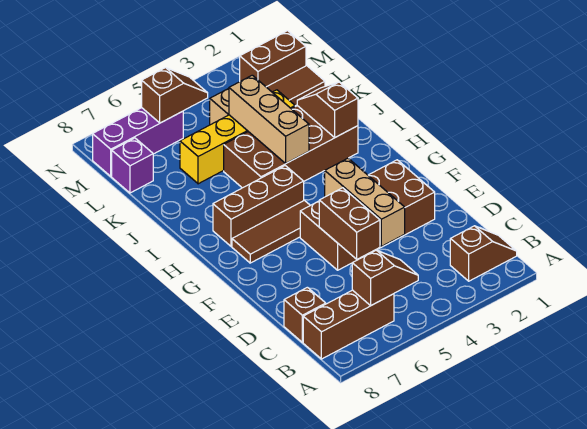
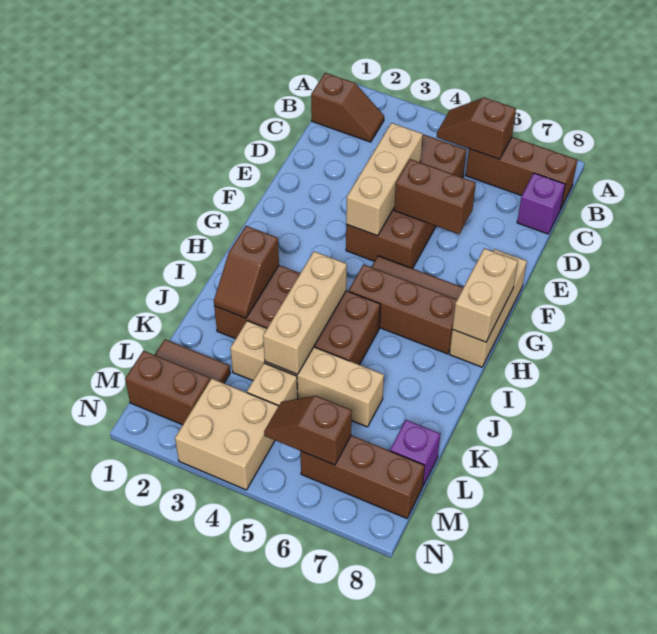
brown slope B1:B2 level 1 top 2 -> brown slope B1:B2 level 1 top 1
brown brick C8 level 1 -> purple brick C8 level 1
brown brick D5:E5 level 2 -> brown brick E5:E6 level 2
brown brick E2:F5 level 1 -> brown brick C4:F5 level 1
none -> tan brick F8:H8 level 1
none -> tan brick G8:H8 level 2
yellow brick K3:K6 level 1 -> tan brick K3:K6 level 1
none -> tan brick M3:N4 level 1
purple brick M6:M8 level 1 -> brown brick M6:M8 level 1

